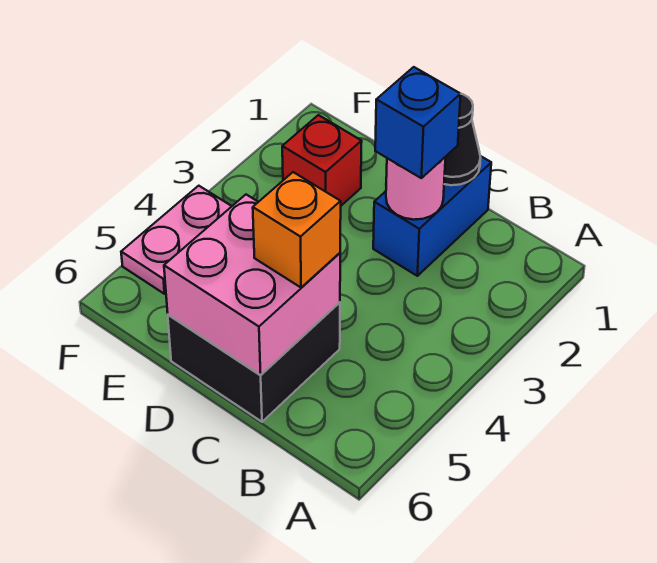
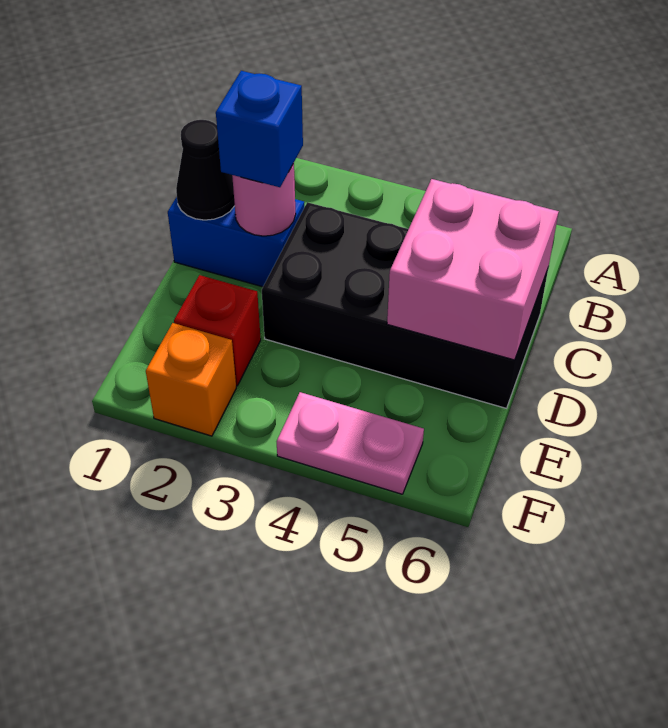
black brick C5:D6 level 1 -> black brick C3:D6 level 1
orange brick C5 level 3 -> orange brick F2 level 1

